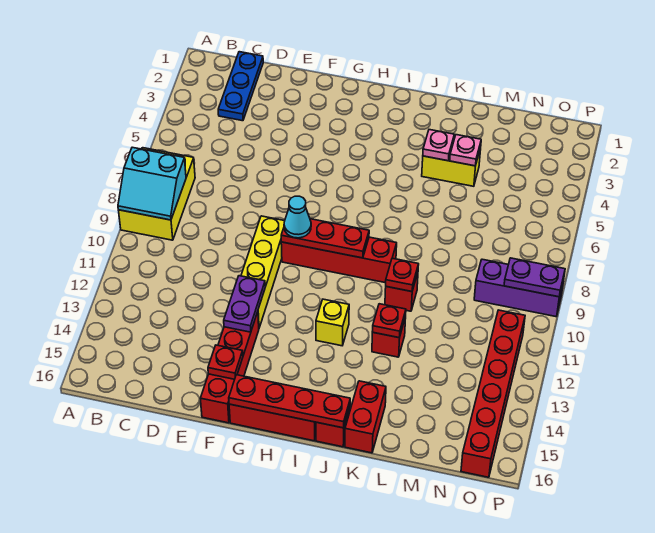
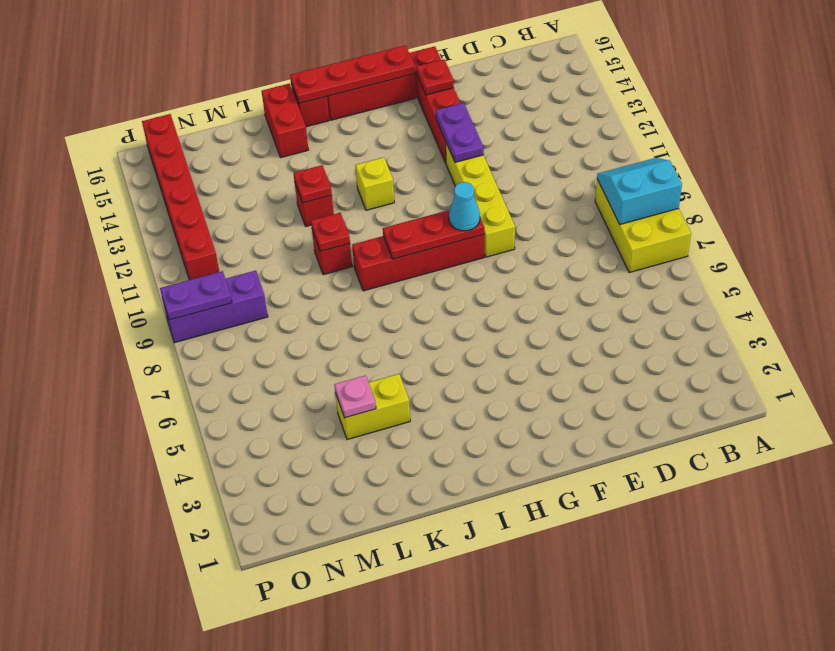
blue plate C1:C3 level 1 -> none
pink plate K4 level 2 -> none

